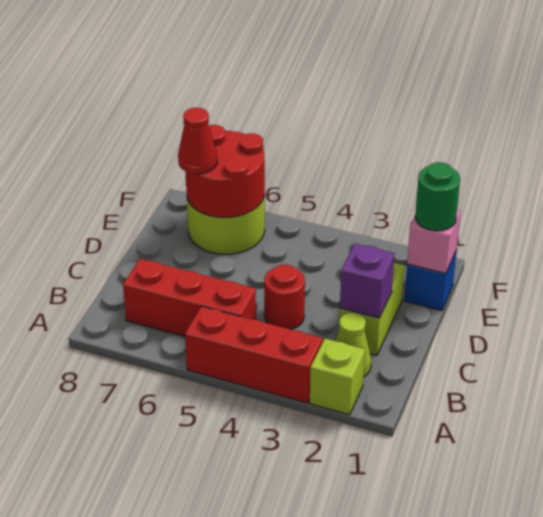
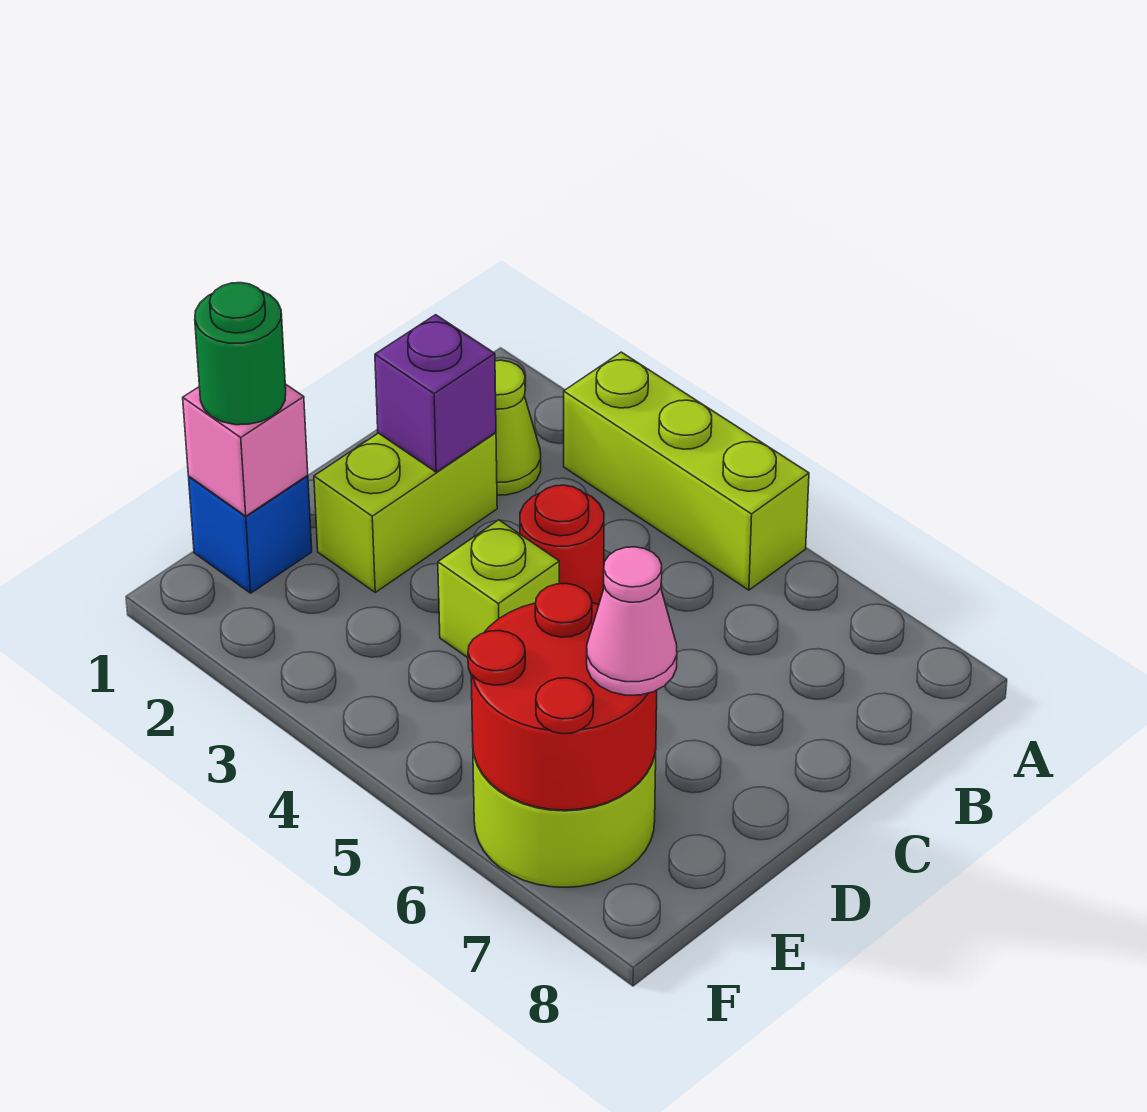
lime brick A2 level 1 -> lime brick D4 level 1
red brick A3:A5 level 1 -> lime brick A3:A5 level 1
red brick B5:B7 level 1 -> none
red cone E7 level 3 -> pink cone E7 level 3

